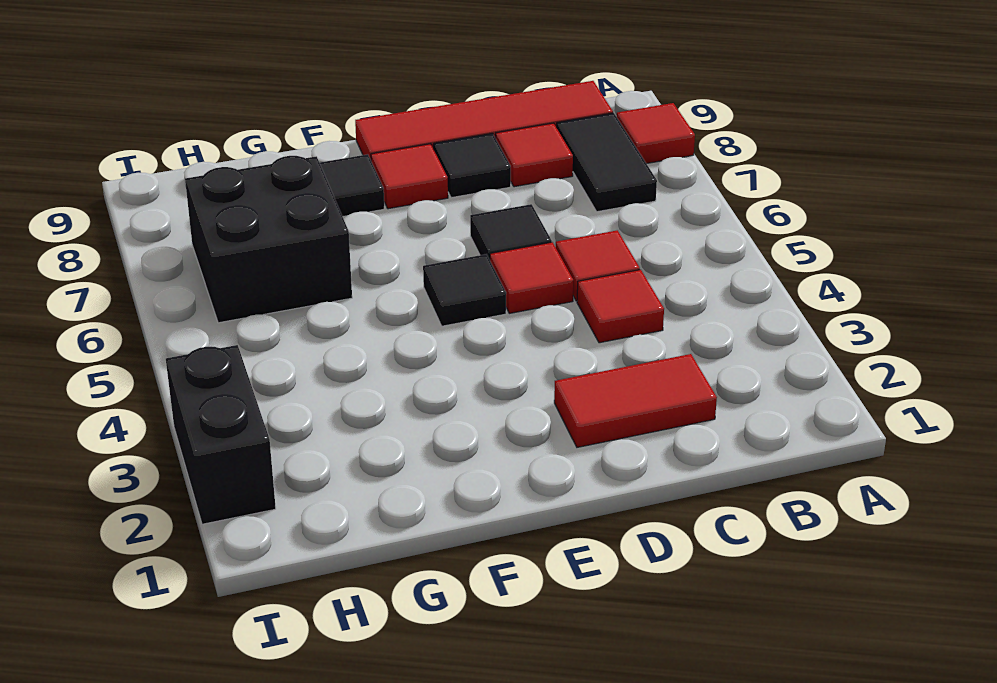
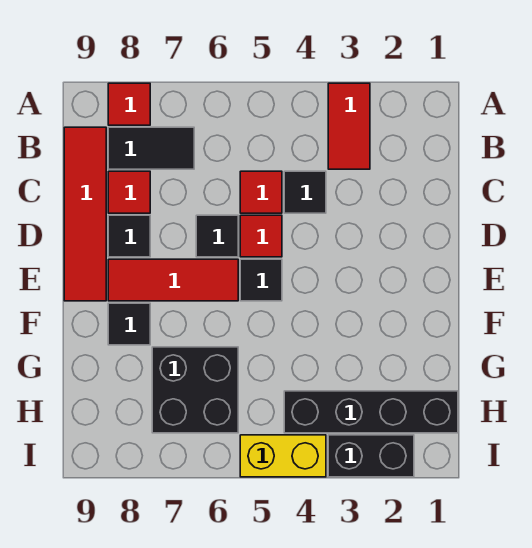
red tile C2:D2 level 1 -> red tile A3:B3 level 1
red tile C4 level 1 -> black tile C4 level 1
red tile E8 level 1 -> red tile E6:E8 level 1
none -> black brick H1:H4 level 1
none -> yellow brick I4:I5 level 1

